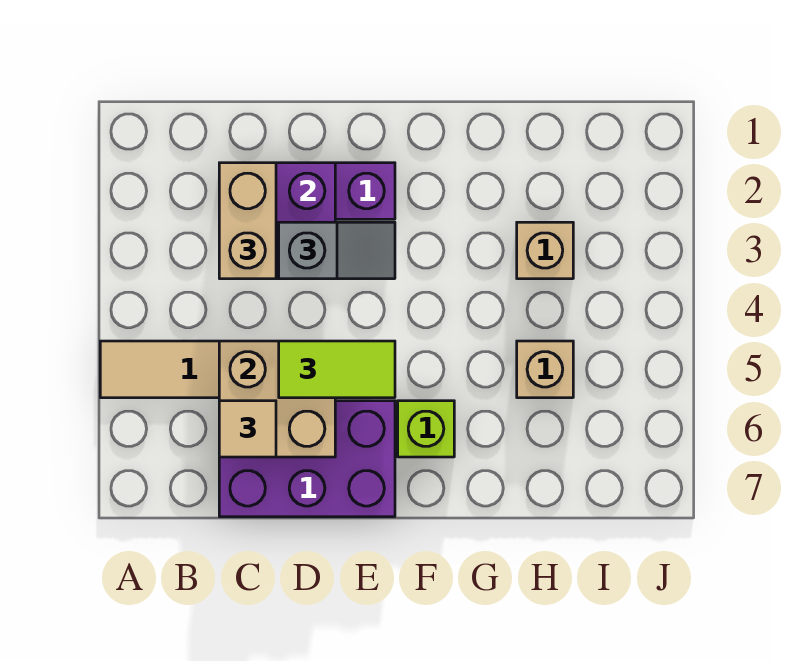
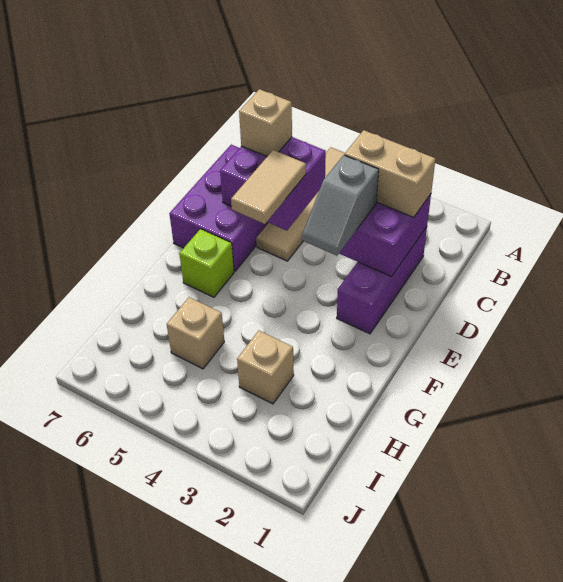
tan brick C5:D6 level 2 -> purple brick C5:D6 level 2
tan tile C6 level 3 -> tan brick C6 level 3
lime tile D5:E5 level 3 -> tan tile D5:E5 level 3

